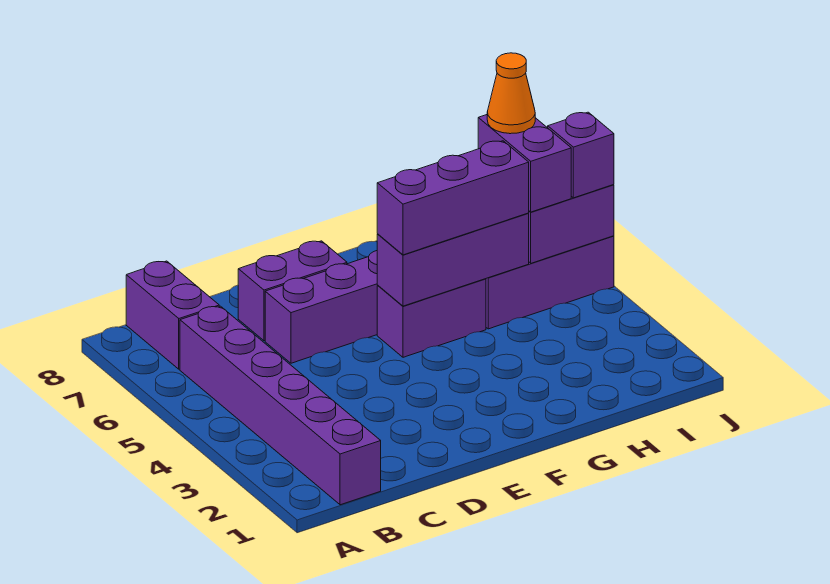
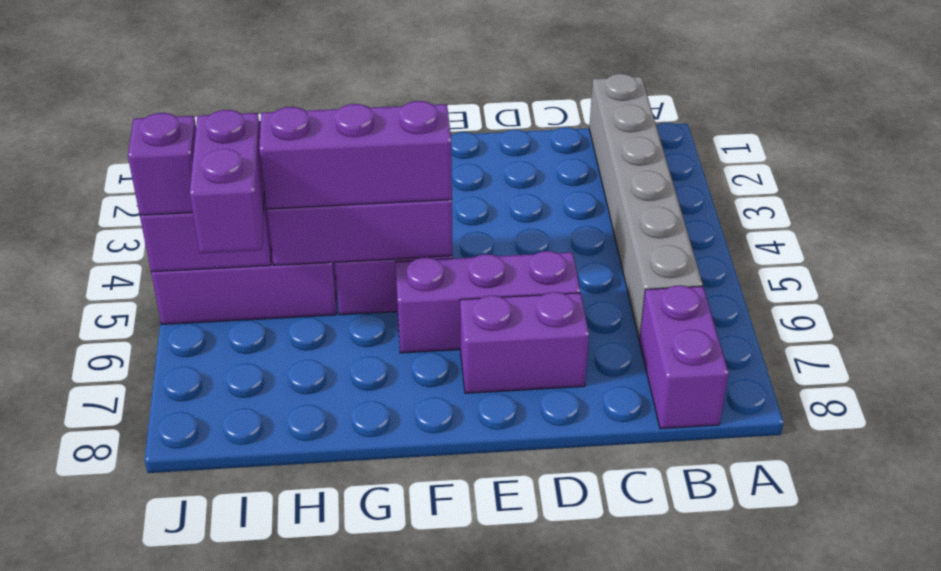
purple brick B1:B6 level 1 -> grey brick B1:B6 level 1
orange cone I6 level 4 -> none

